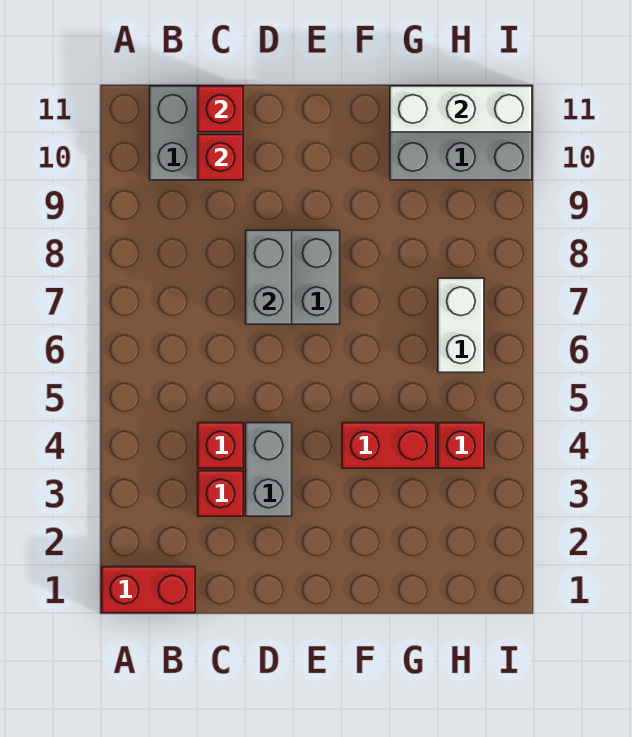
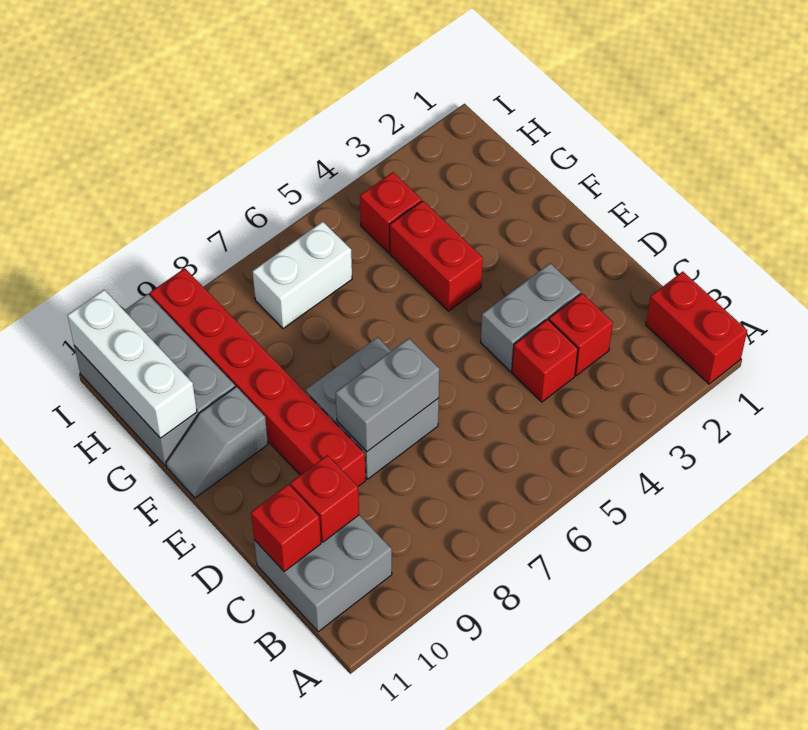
none -> red brick D9:I9 level 1
none -> grey slope F10:F11 level 1 top 10

